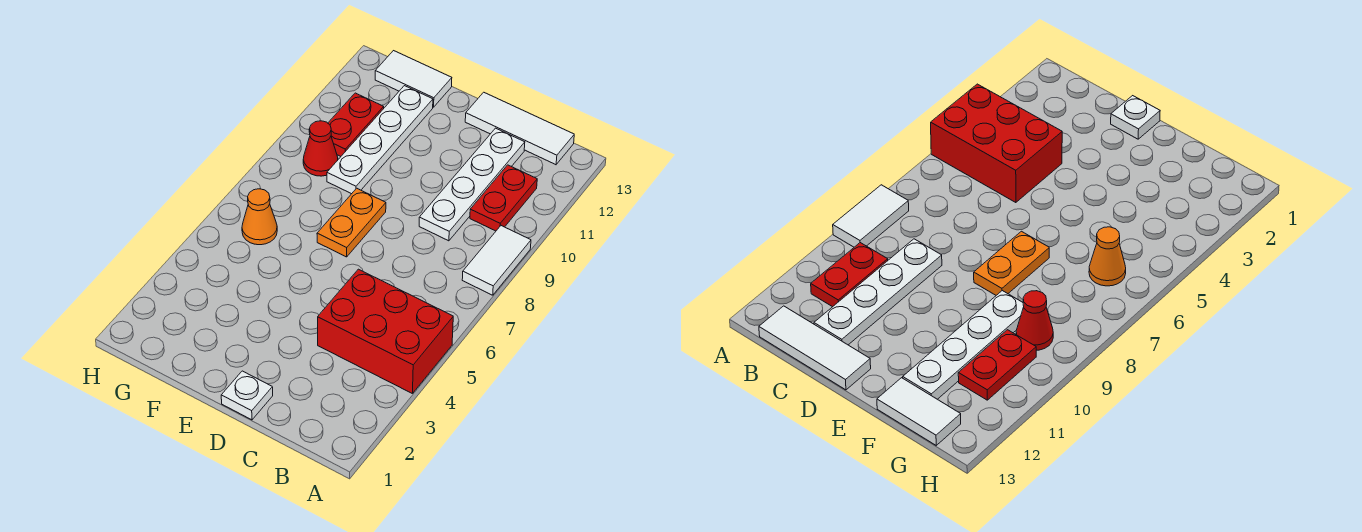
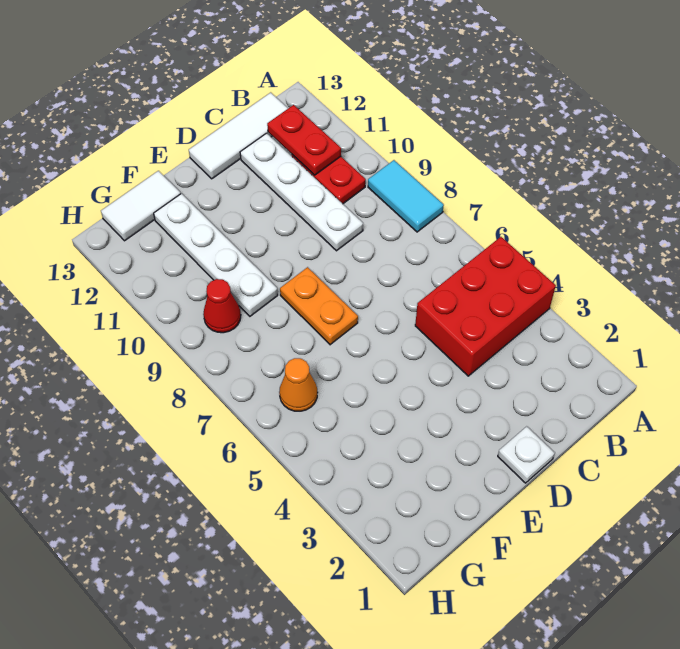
white tile A8:A9 level 1 -> cyan tile A8:A9 level 1
red plate G10:G11 level 1 -> red plate B11:B12 level 2

